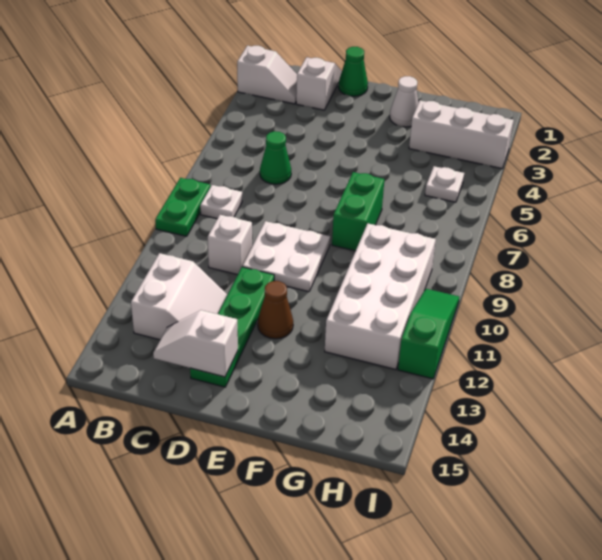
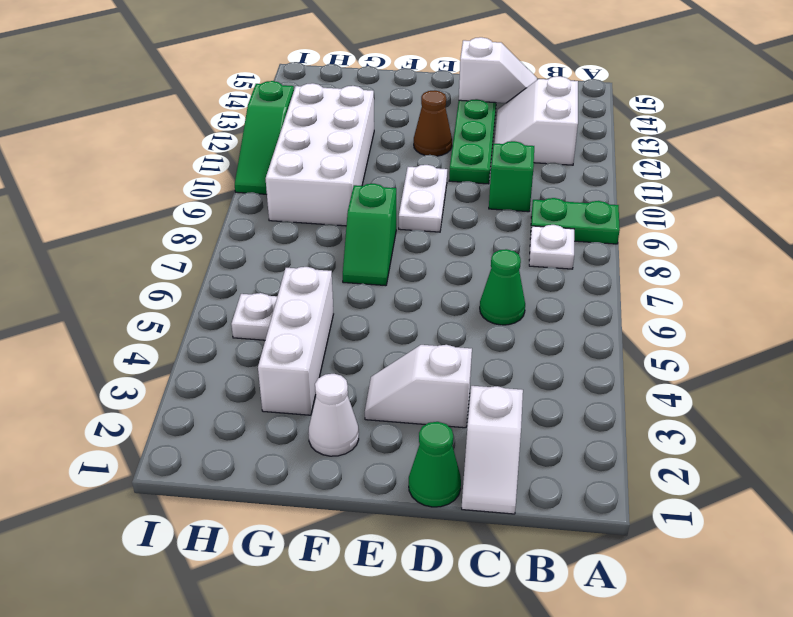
white slope A2:B2 level 1 top A -> white slope D3:E3 level 1 top D
green plate A8:A9 level 1 -> green plate A9:B9 level 1
white brick C10 level 1 -> green brick C10 level 1
white plate D9:E10 level 1 -> white plate E9:E10 level 1
green brick F7:F8 level 1 -> green slope F7:F8 level 1 top 8
white brick G3:I3 level 1 -> white brick G3:G5 level 1

